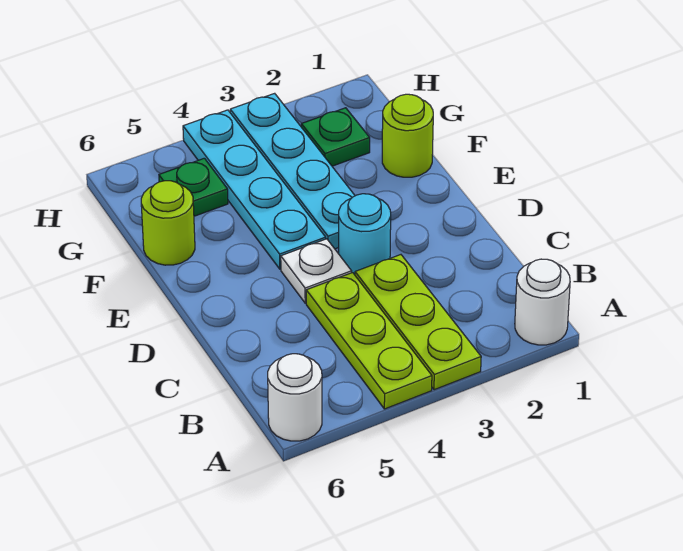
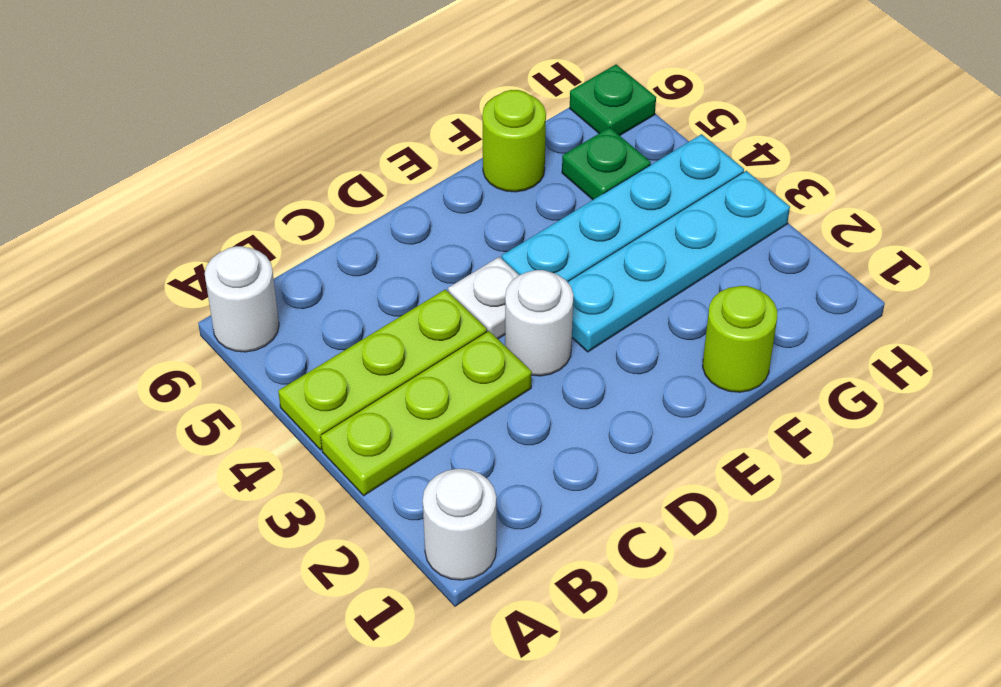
cyan round brick D3 level 1 -> white round brick D3 level 1
green plate G2 level 1 -> green plate H6 level 1

